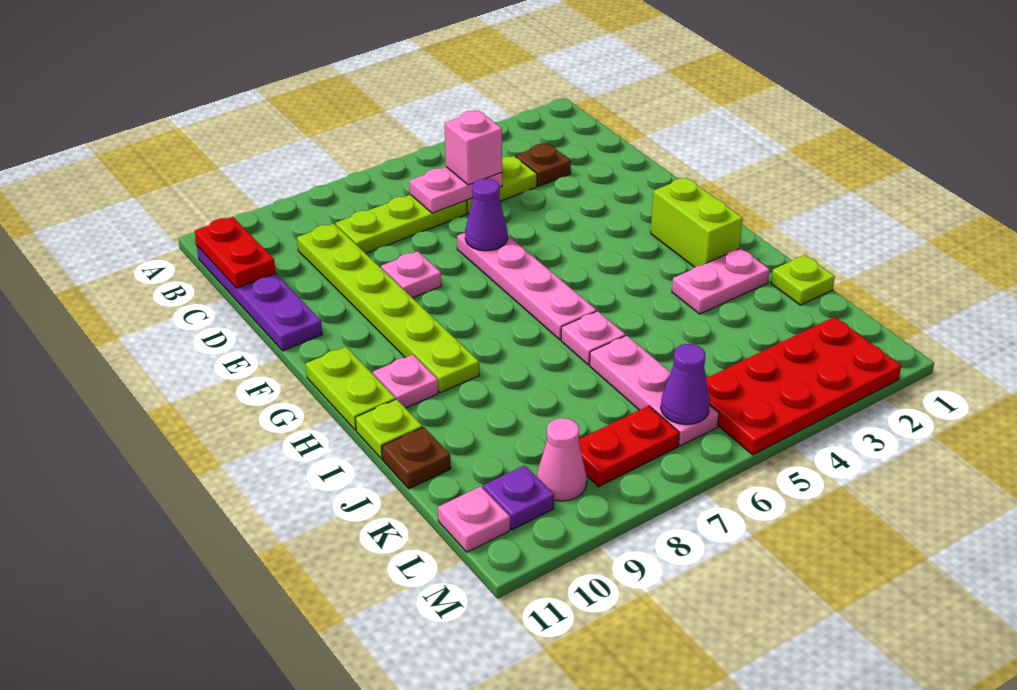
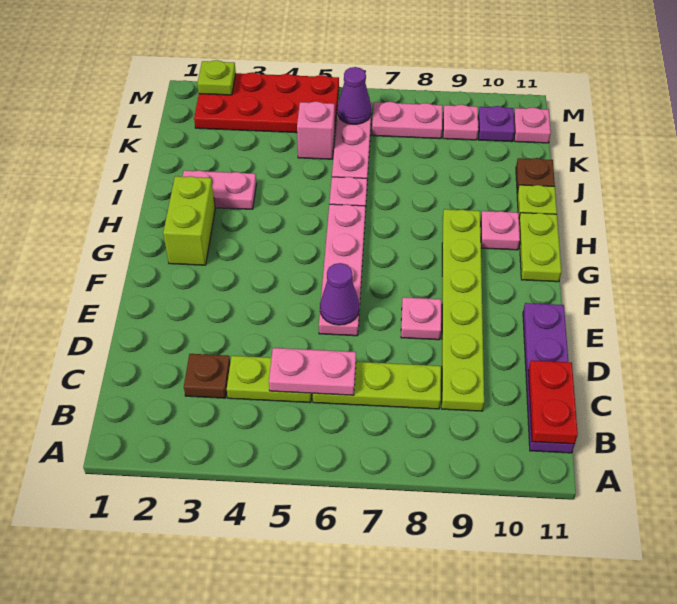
pink brick C5 level 3 -> pink brick K5 level 1
lime plate J1 level 1 -> lime plate M2 level 2
red plate L7:L8 level 1 -> pink plate L7:L8 level 1
pink cone L9 level 1 -> pink plate L9 level 1

